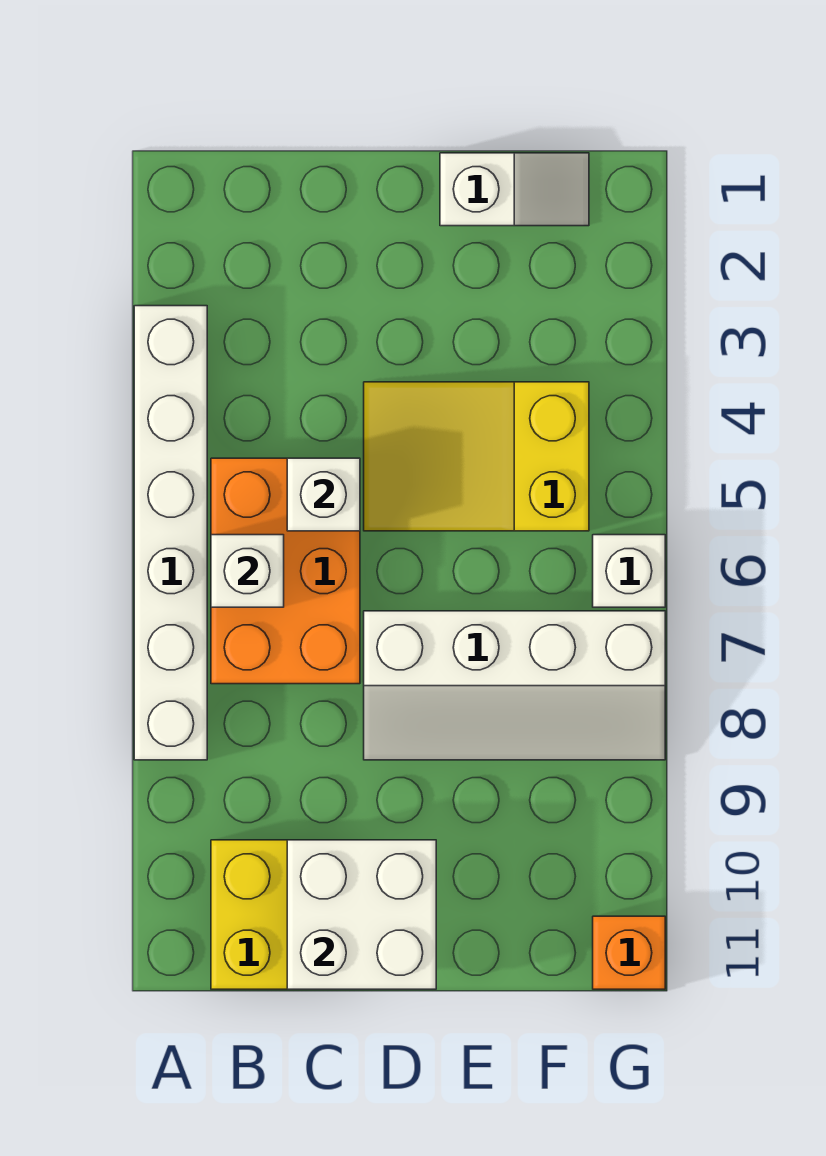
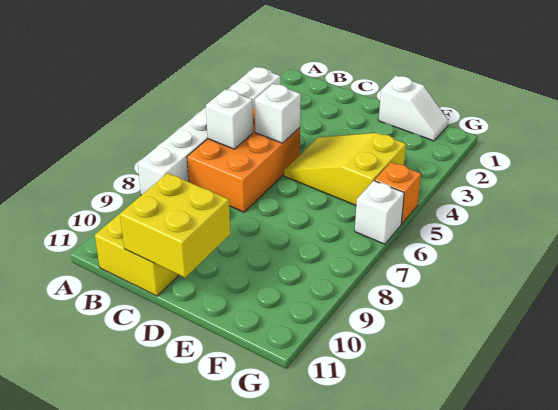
white brick C10:D11 level 2 -> yellow brick C10:D11 level 2
white slope D7:G8 level 1 top 7 -> none
orange brick G11 level 1 -> orange brick G5 level 1

